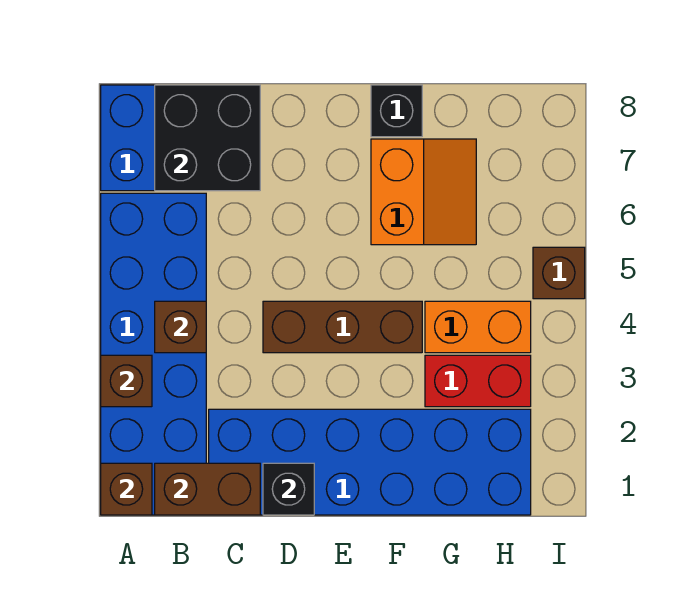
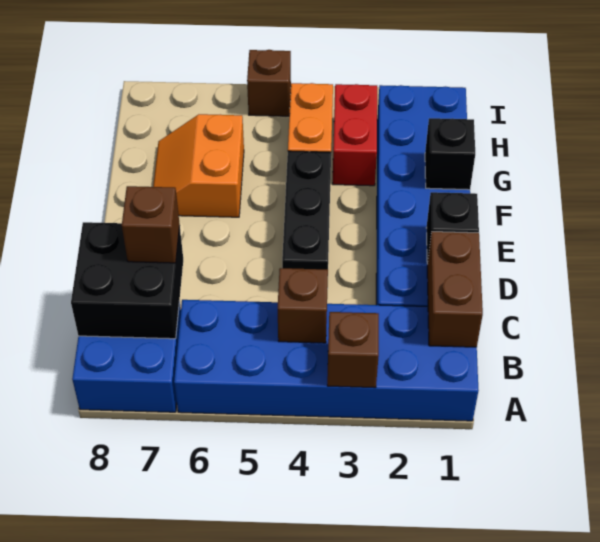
brown brick A1 level 2 -> brown brick C7 level 3
brown brick D4:F4 level 1 -> black brick D4:F4 level 1
orange slope F6:G7 level 1 top F -> orange slope F6:G7 level 1 top 6
black brick F8 level 1 -> black brick F1 level 2

